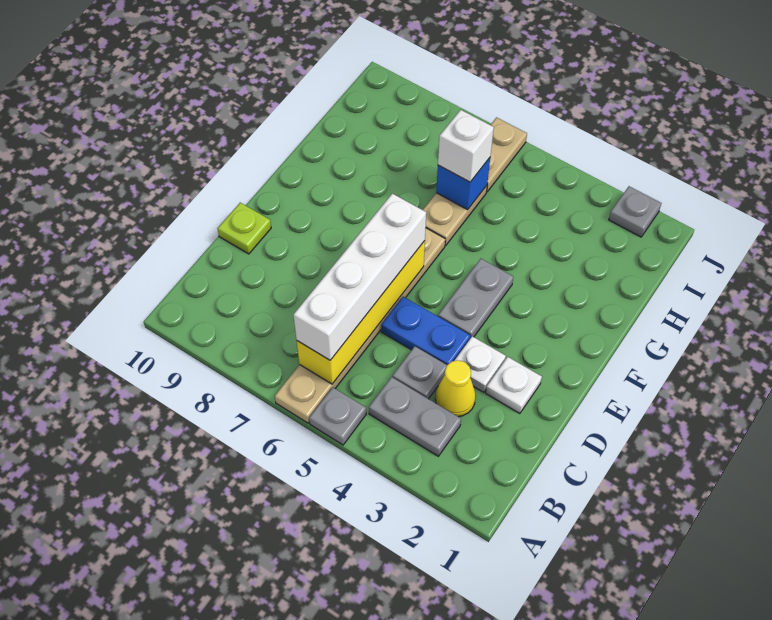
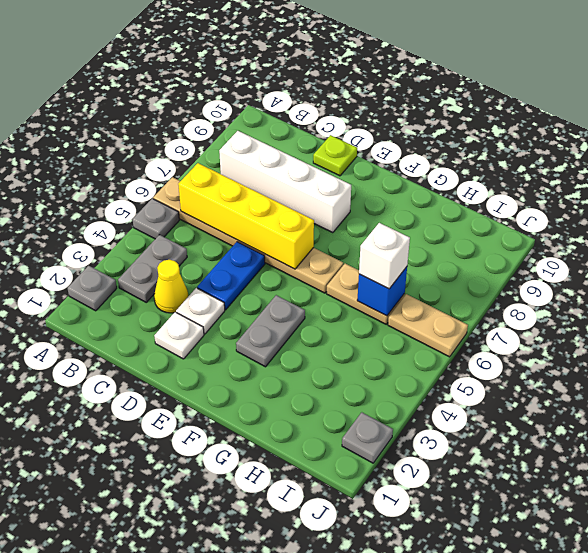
white brick B6:E6 level 3 -> white brick B8:E8 level 1
grey plate C4 level 1 -> grey plate A2 level 1
grey plate E4:F4 level 1 -> grey plate F3:F4 level 1

